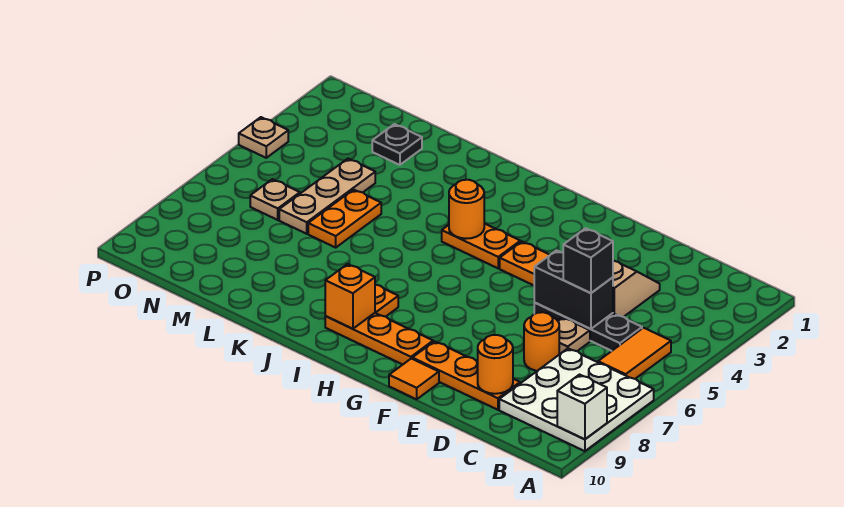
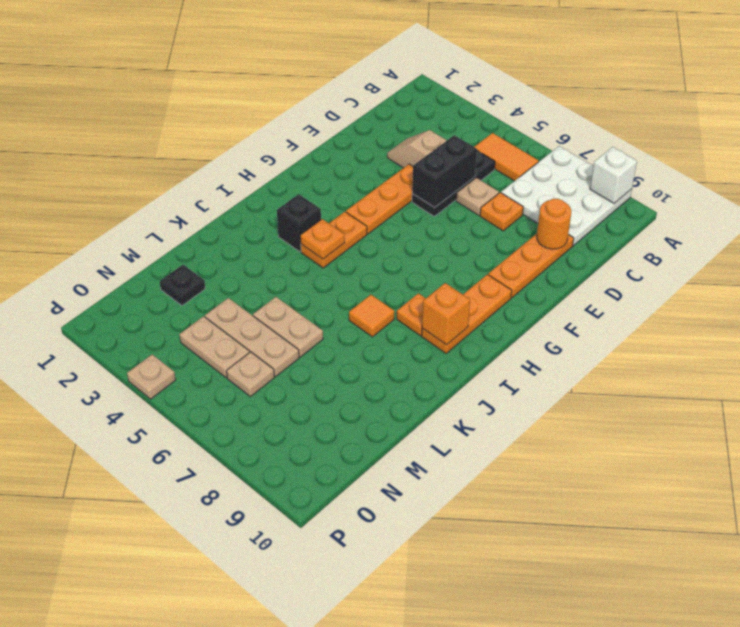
black brick D5 level 3 -> black brick I3 level 1
orange round brick D7 level 1 -> orange plate D7 level 1
orange tile F10 level 1 -> orange tile J7 level 1
orange round brick I4 level 2 -> orange plate I4 level 2
orange plate L5:L6 level 1 -> tan plate L5:L6 level 1
none -> tan plate N4:N5 level 1

